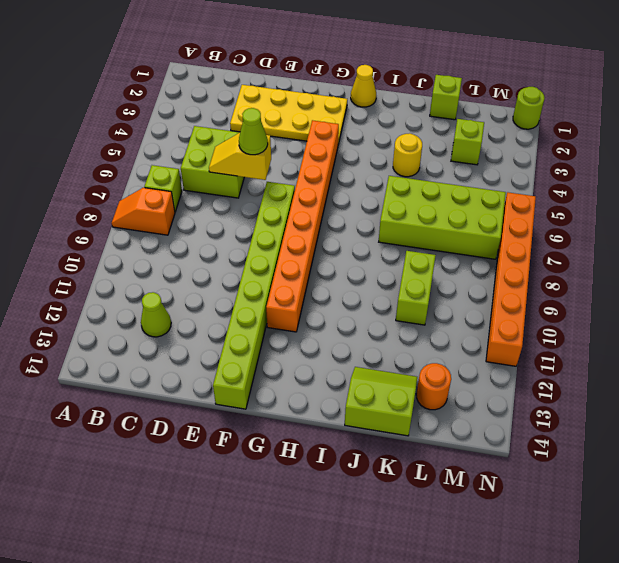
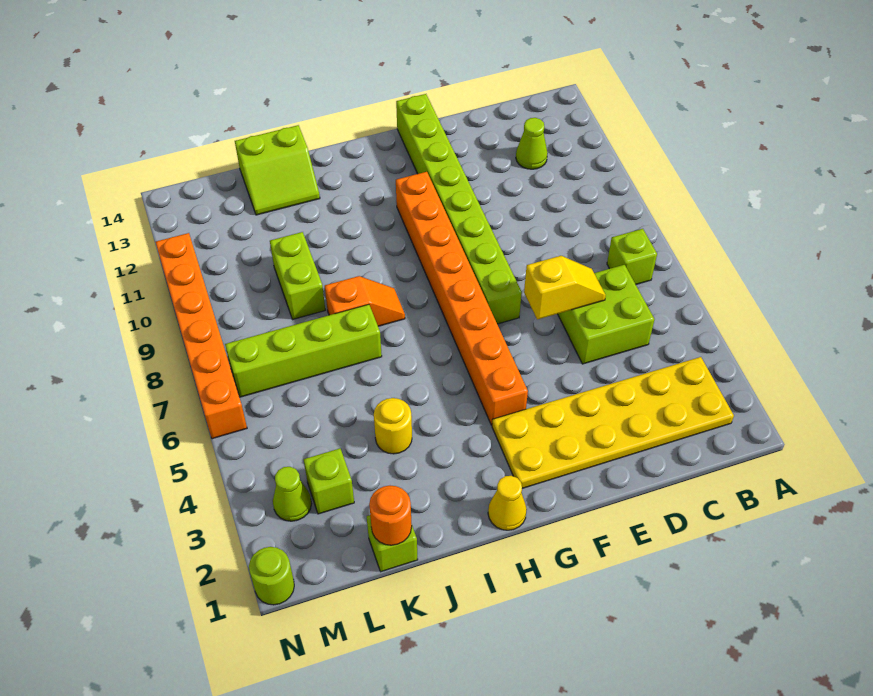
orange slope A8:B8 level 1 top B -> orange slope I8:J8 level 1 top J
yellow plate D2:G3 level 1 -> yellow plate B2:G3 level 1
lime cone E6 level 3 -> lime cone M3 level 1
lime brick J6:M7 level 1 -> lime brick J7:M7 level 1
orange round brick L13 level 1 -> orange round brick K1 level 2

